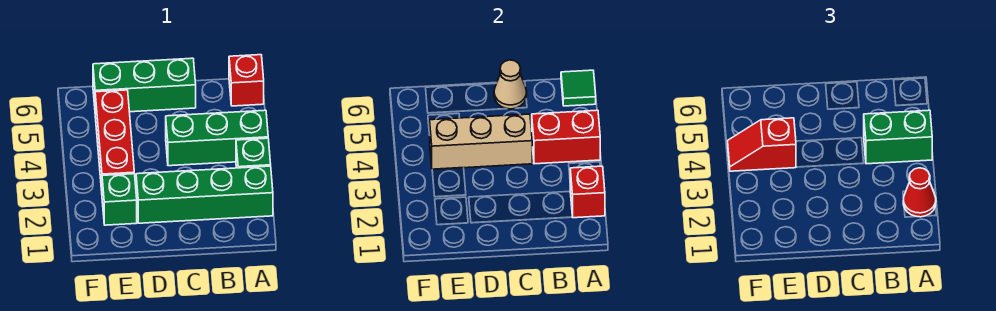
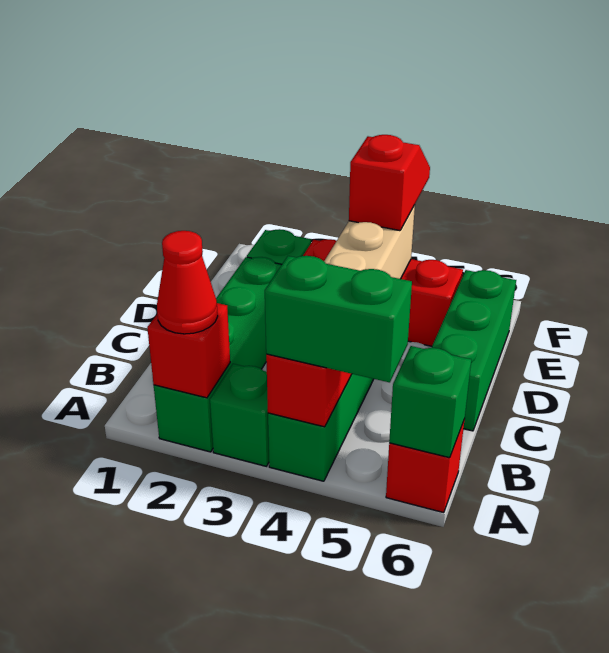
green brick A4:B4 level 3 -> green brick A4:A5 level 3
green tile A6 level 2 -> green brick A6 level 2
tan cone C6 level 2 -> none

